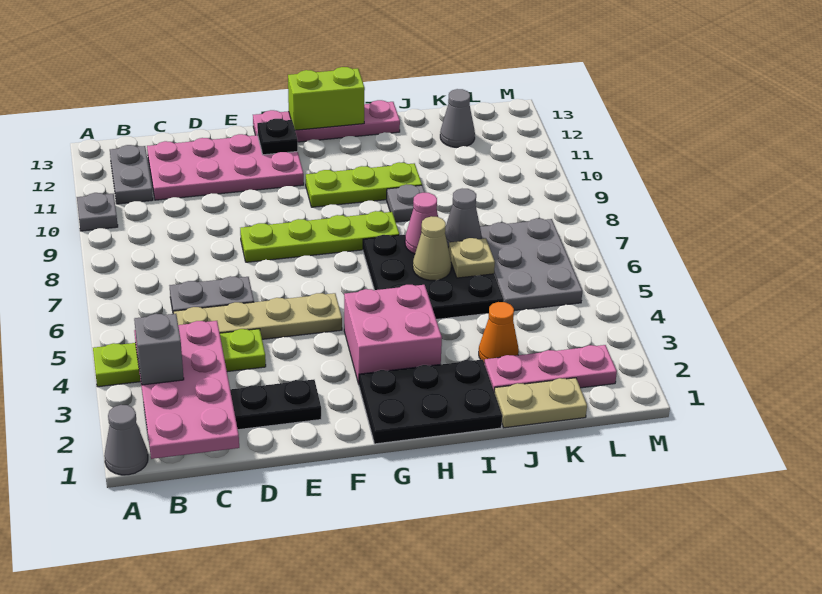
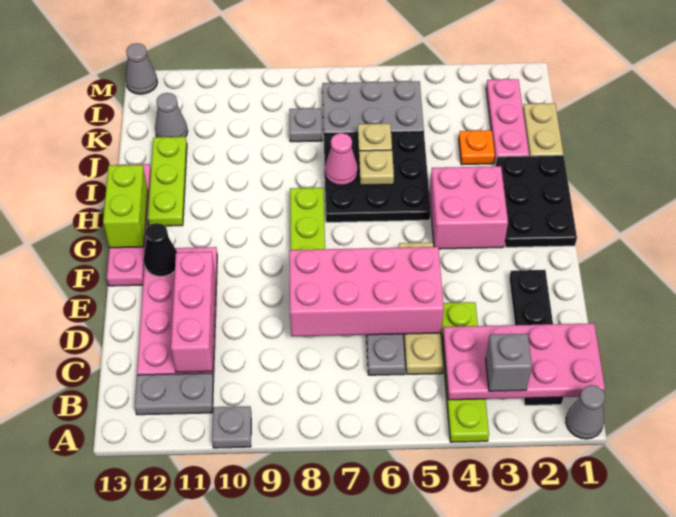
none -> pink brick C11:E11 level 2
none -> pink brick D5:E8 level 2
black plate F12 level 2 -> black cone F12 level 2
lime plate G10:I10 level 1 -> lime plate H12:J12 level 1
tan cone I6 level 2 -> tan plate I6 level 2
grey plate I9 level 1 -> grey plate K8 level 1
orange cone J3 level 1 -> orange plate J3 level 1
grey cone J7 level 2 -> grey cone M13 level 1

